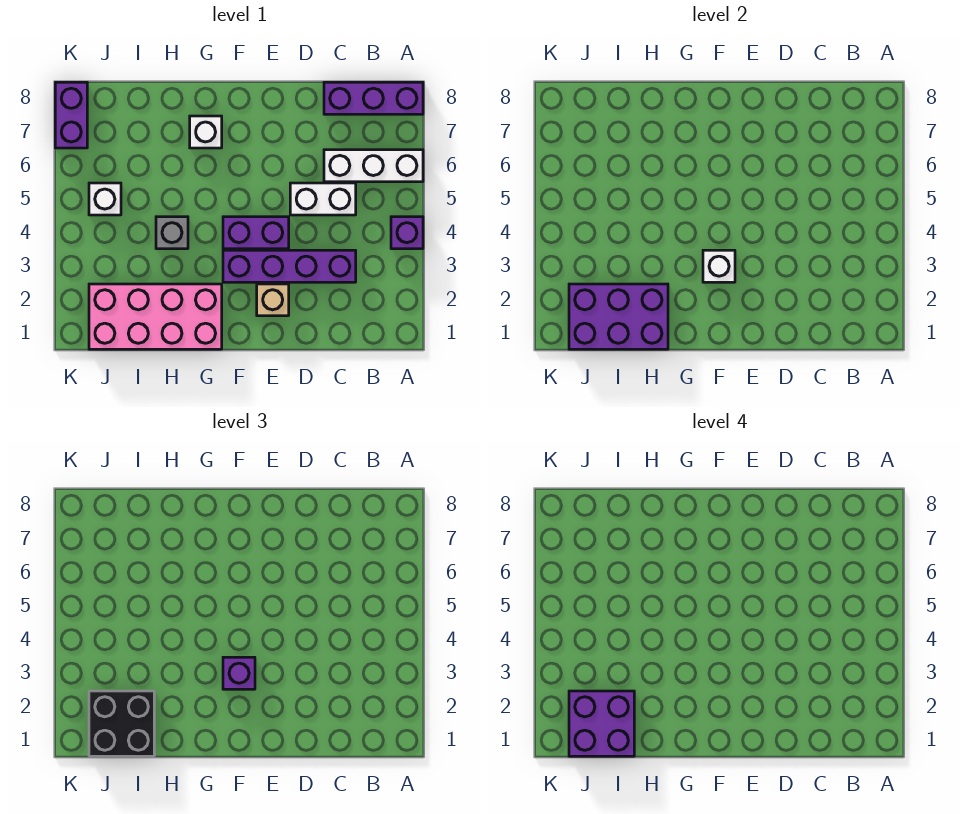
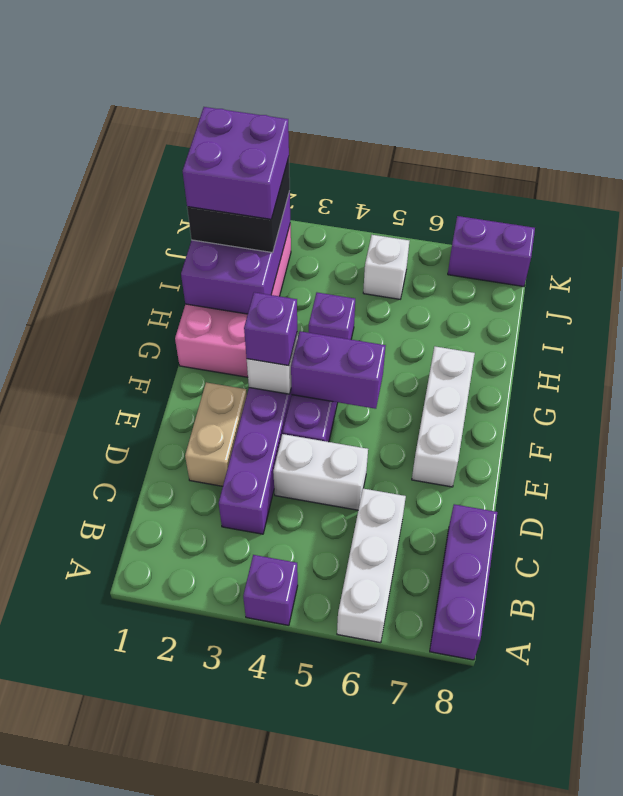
white brick C5:D5 level 1 -> white brick D4:D5 level 1
tan brick E2 level 1 -> tan brick D2:E2 level 1
none -> purple brick F4:F5 level 2
white brick G7 level 1 -> white brick E7:G7 level 1
grey brick H4 level 1 -> purple brick H4 level 1

